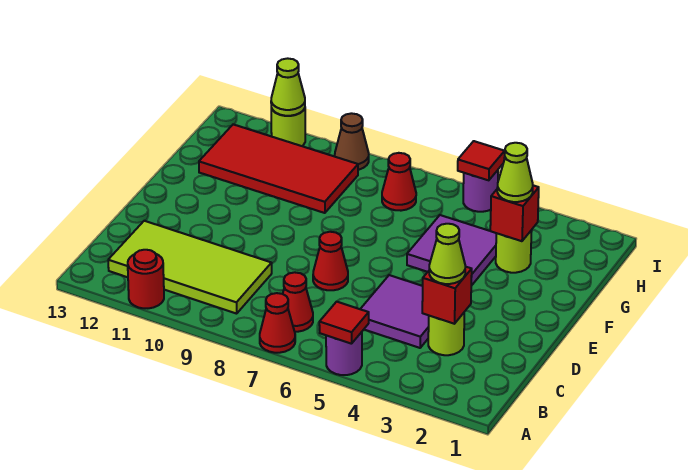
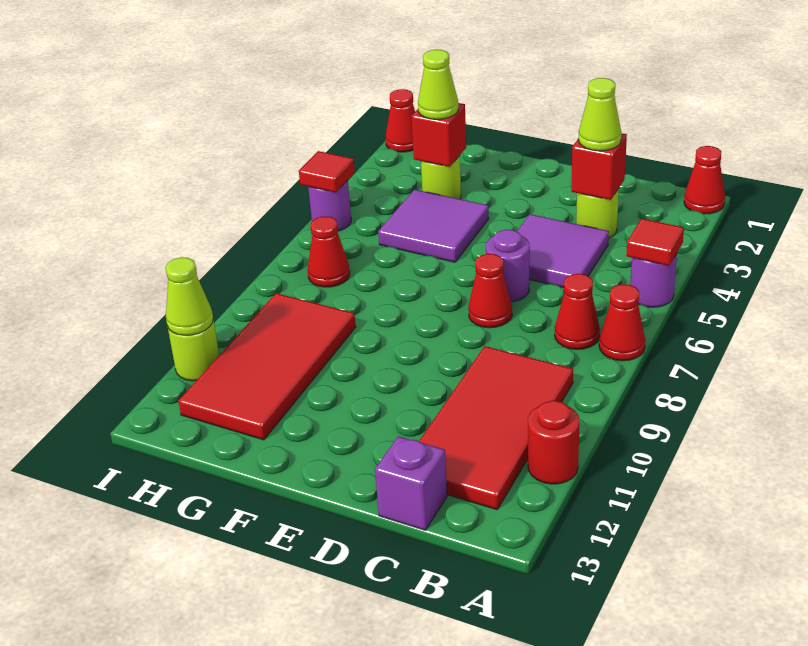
none -> red cone A1 level 1
lime tile B9:C12 level 1 -> red tile B9:C12 level 1
none -> purple brick C13 level 1
none -> purple round brick D6 level 1
none -> red cone I1 level 1
brown cone I9 level 1 -> none

